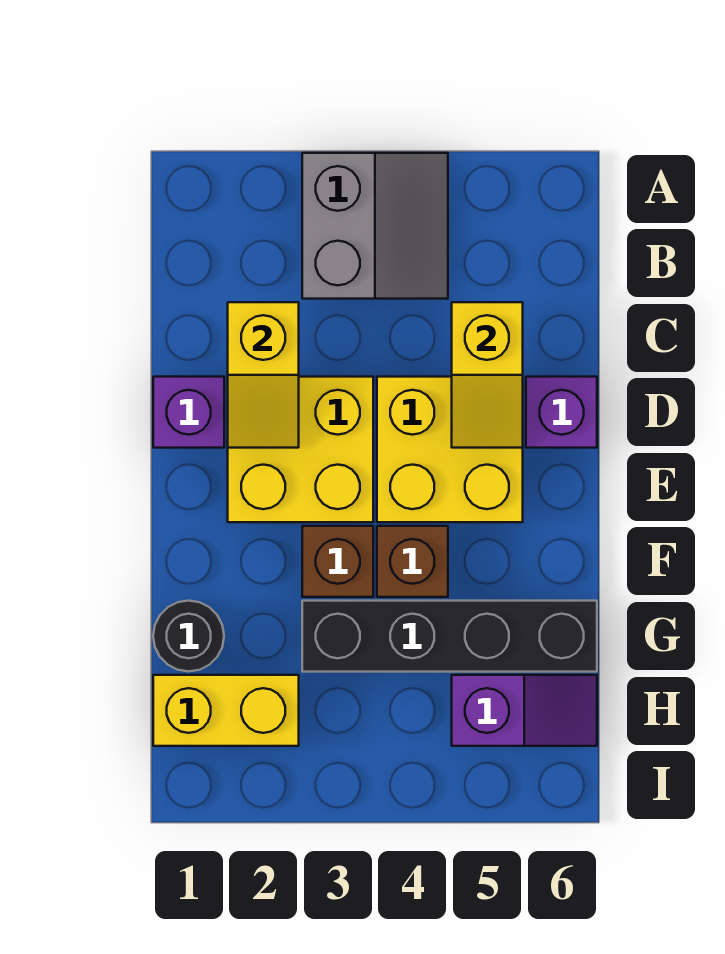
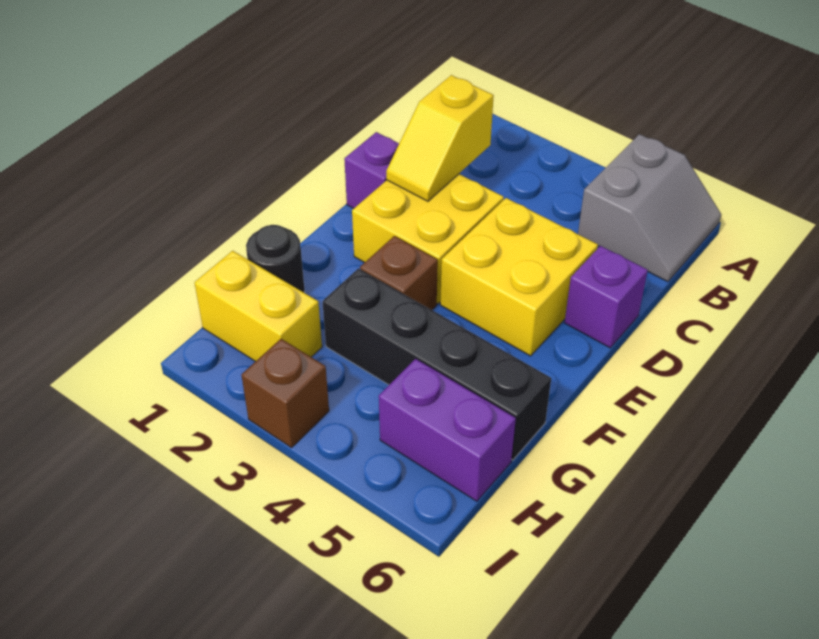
grey slope A3:B4 level 1 top 3 -> grey slope A5:B6 level 1 top 5
yellow slope C5:D5 level 2 top C -> none
brown brick F4 level 1 -> brown brick I3 level 1
purple slope H5:H6 level 1 top 5 -> purple brick H5:H6 level 1

